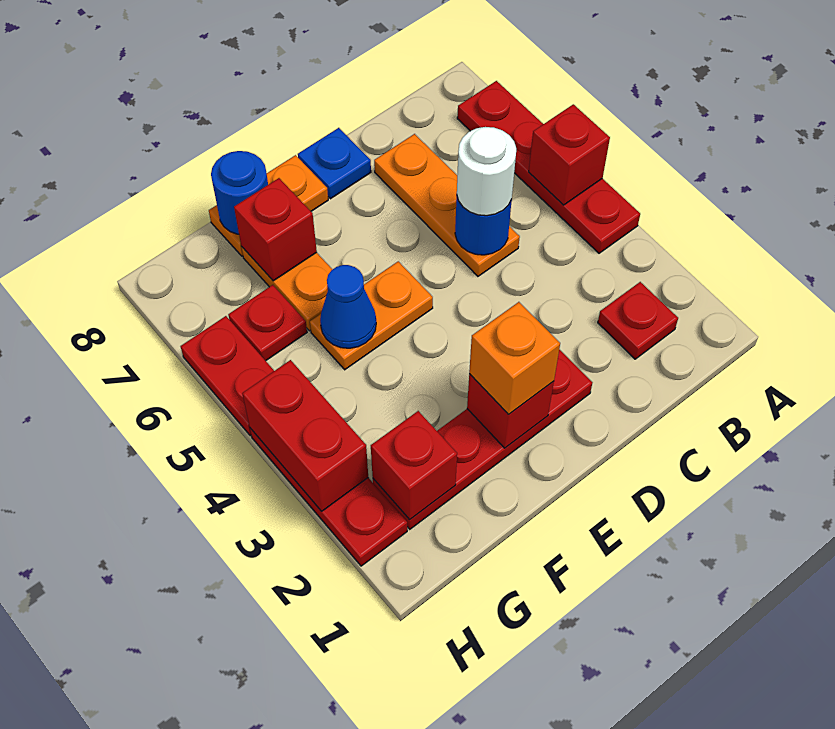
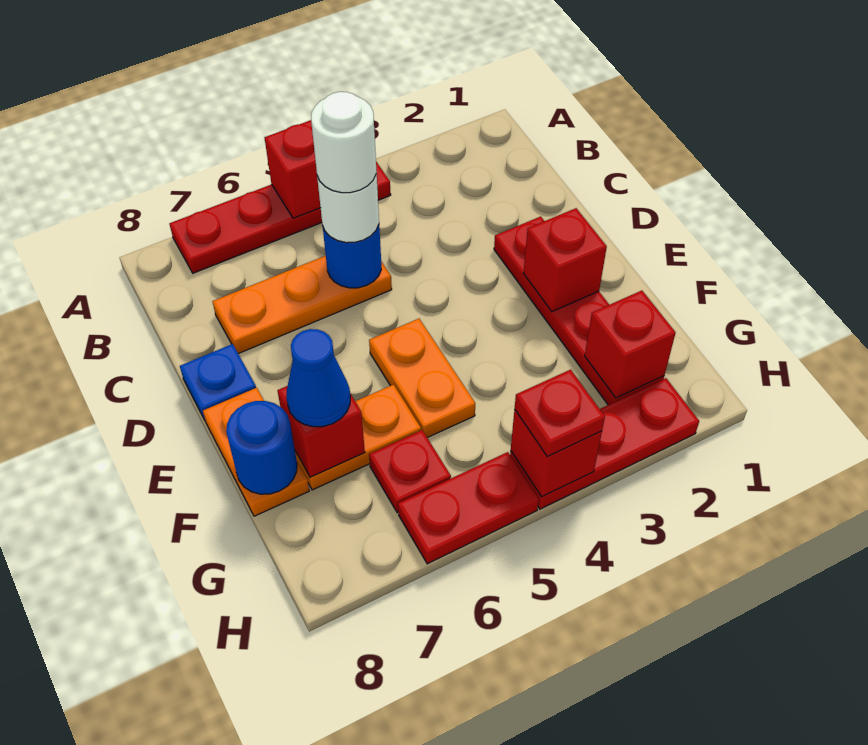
red plate B2 level 1 -> red plate H4 level 3
none -> white round brick C5 level 4
orange brick E2 level 3 -> none
blue cone F5 level 2 -> blue cone F7 level 3
red brick H3:H4 level 2 -> red brick H4 level 2

